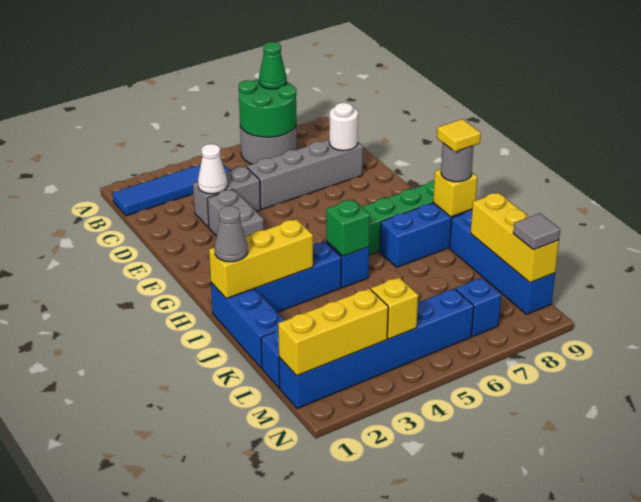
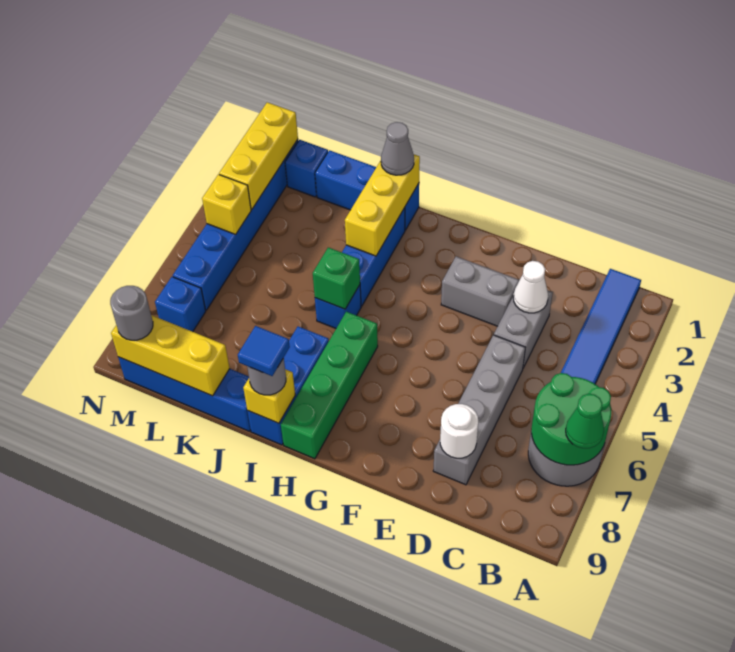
yellow tile I9 level 4 -> blue tile I9 level 4
grey tile M9 level 3 -> grey round brick M9 level 3

